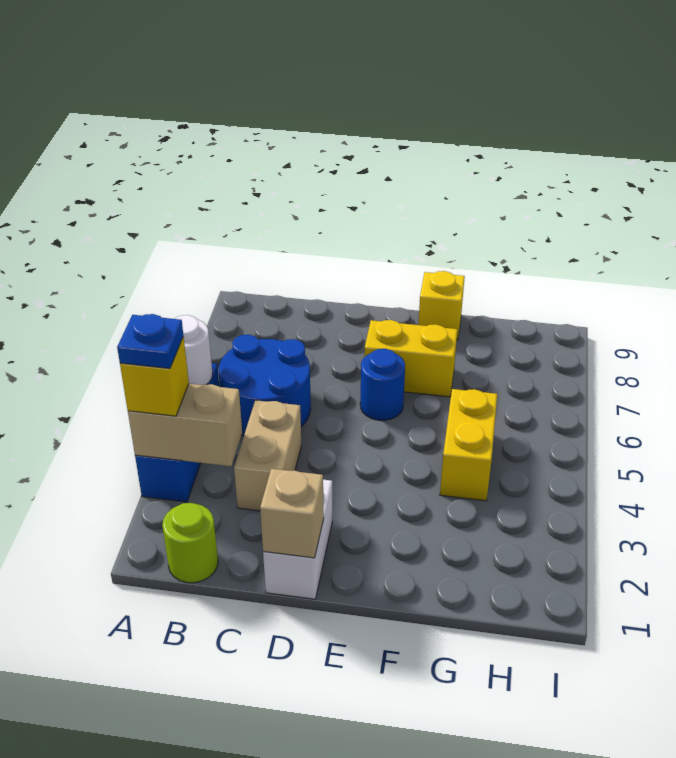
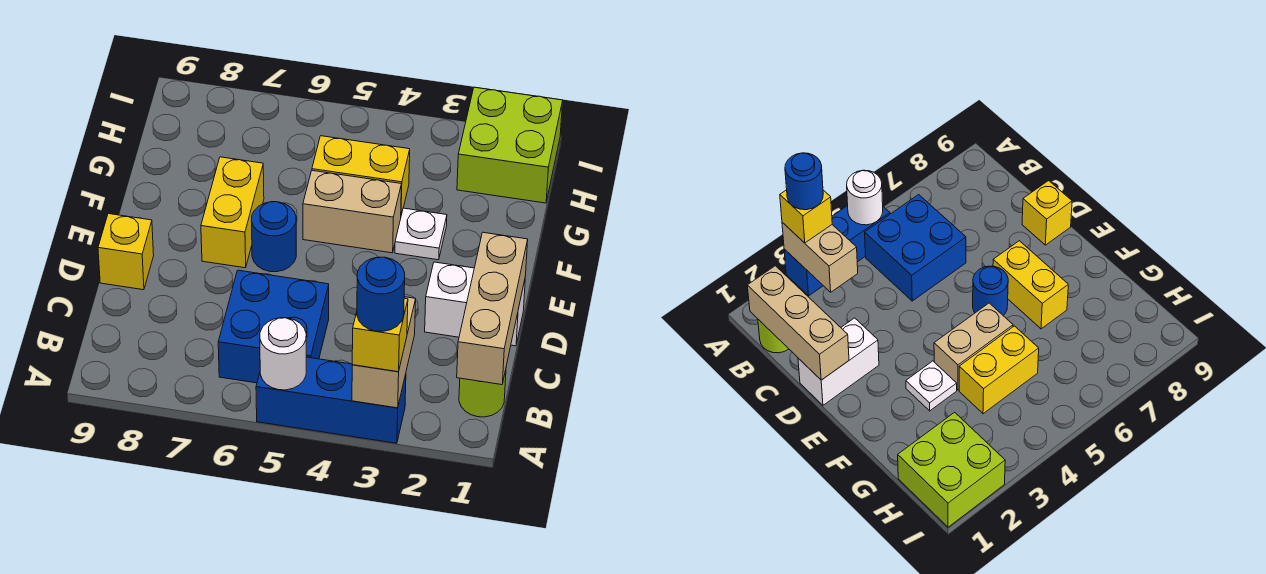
blue plate A3 level 4 -> blue round brick A3 level 4
blue round brick B5:C6 level 1 -> blue brick B5:C6 level 1
tan brick C3:C4 level 1 -> tan brick F4:F5 level 1
tan brick D1 level 2 -> tan brick B1:D1 level 2
none -> white plate F3 level 1
yellow brick F9 level 1 -> yellow brick D9 level 1
none -> lime brick H1:I2 level 1

